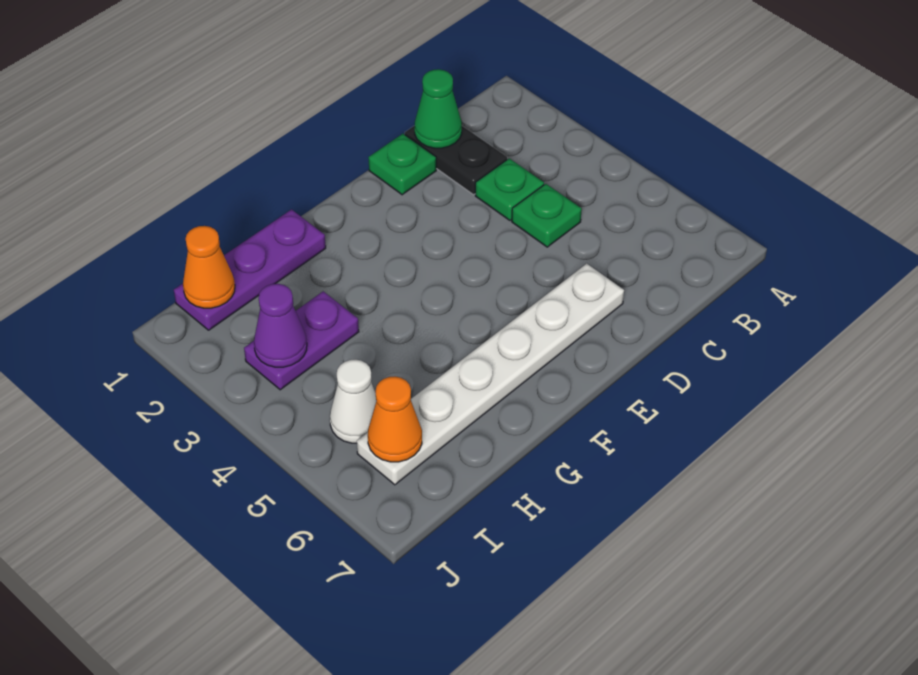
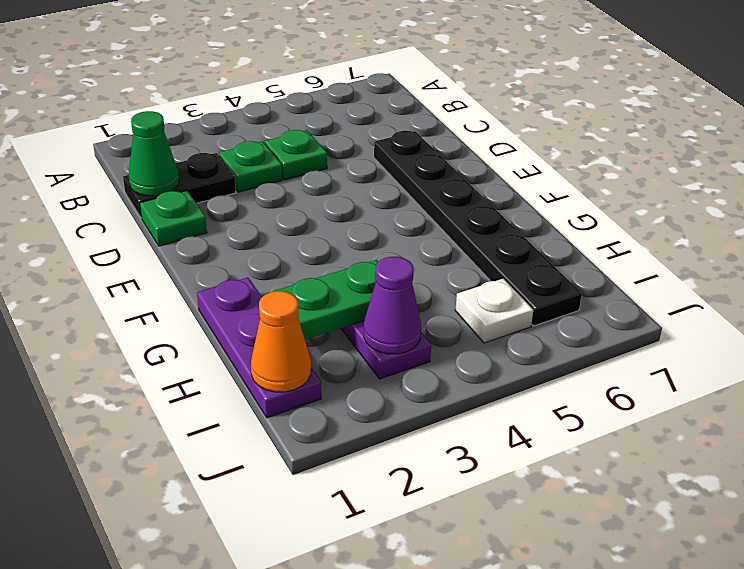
white plate D6:I6 level 1 -> black plate D6:I6 level 1
none -> green plate H2:H3 level 2
white cone I5 level 1 -> white plate I5 level 1
orange cone I6 level 2 -> none

